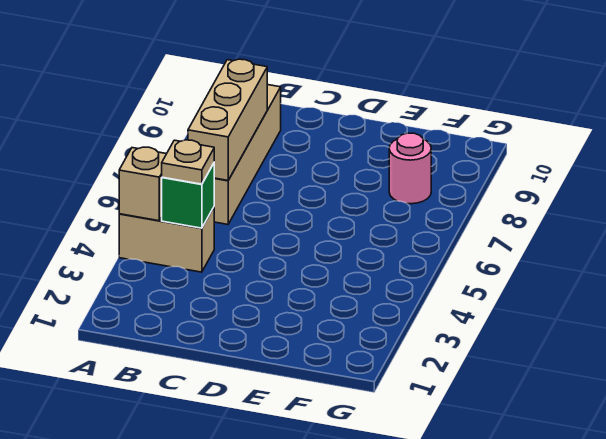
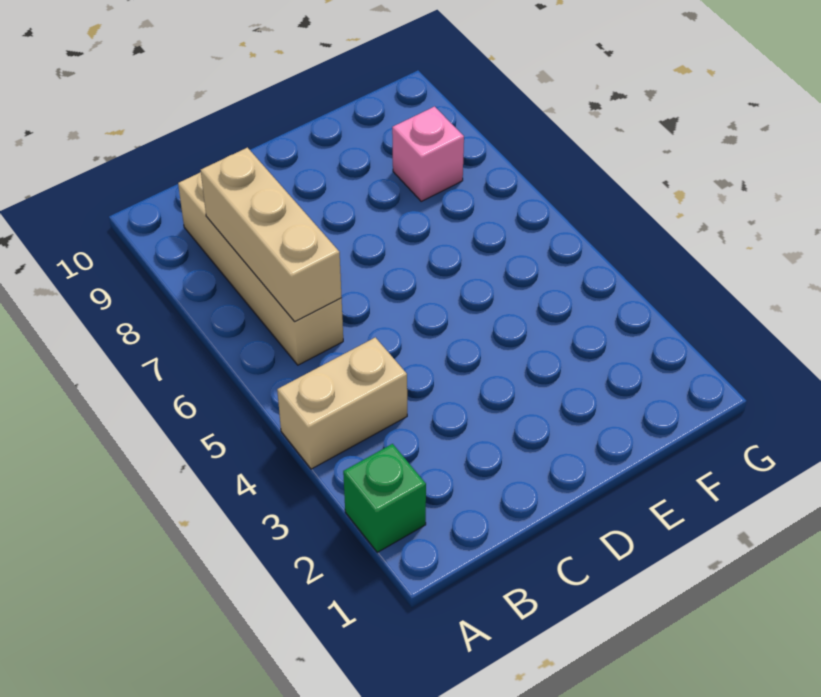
tan brick A4 level 2 -> none
green brick B4 level 2 -> green brick A2 level 1
tan plate B4 level 3 -> none
pink round brick F8 level 1 -> pink brick F8 level 1

